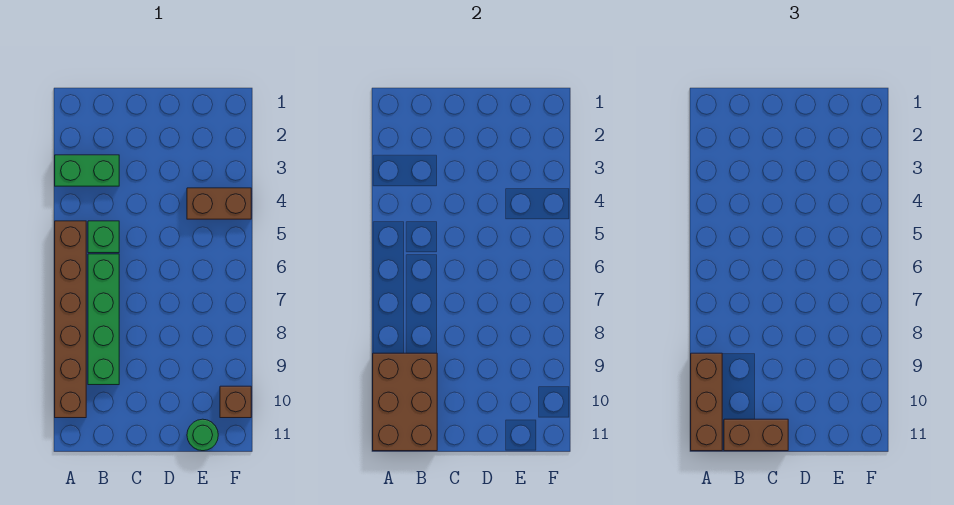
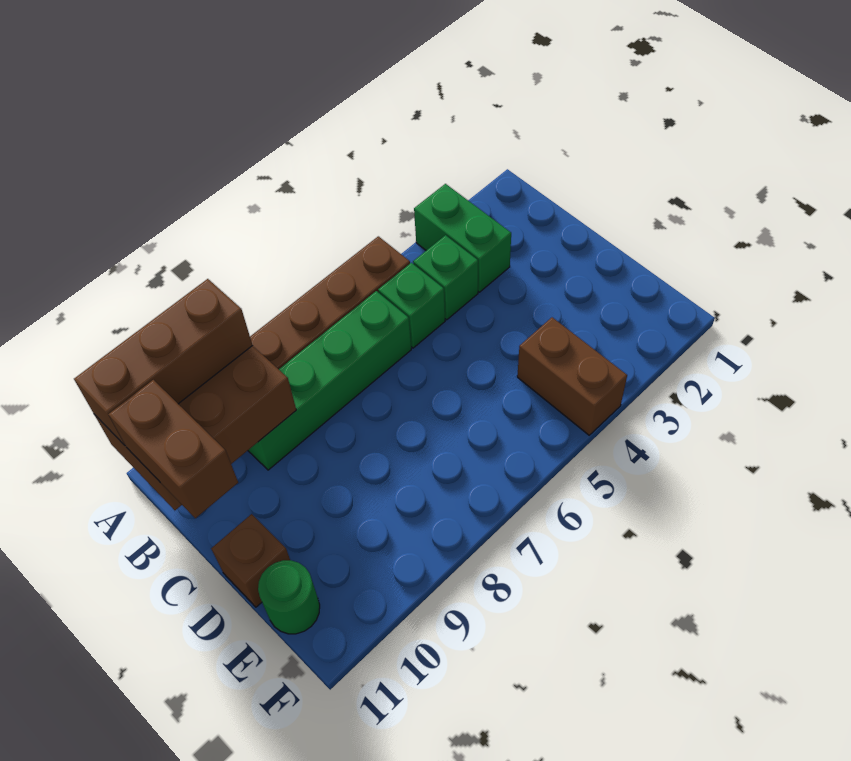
none -> green brick B4 level 1
brown brick F10 level 1 -> brown brick D11 level 1

